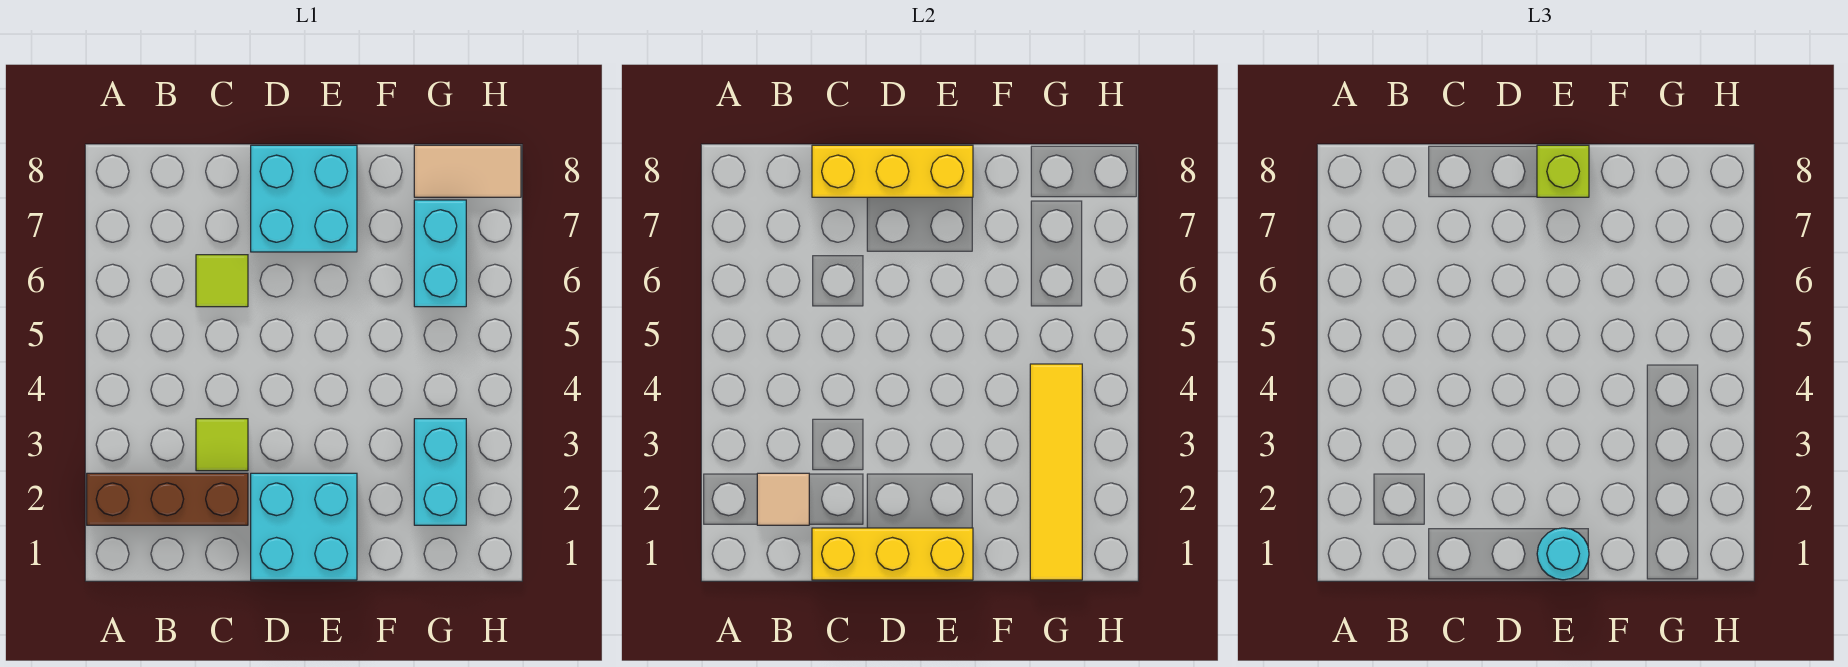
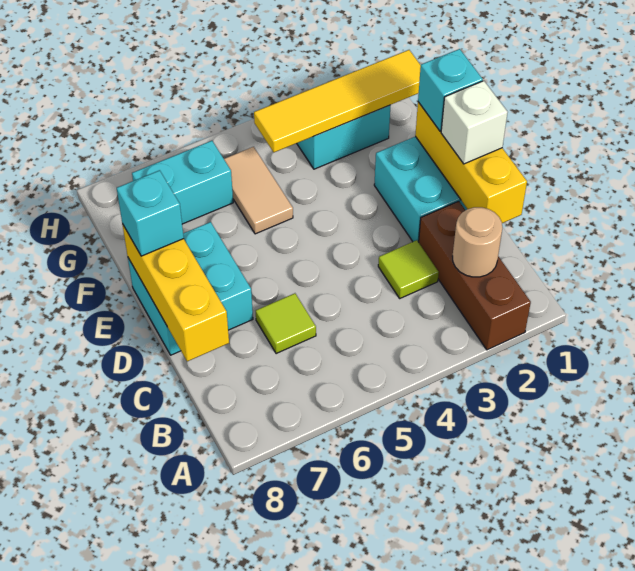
tan tile B2 level 2 -> tan round brick B2 level 2
none -> white brick D1 level 3
cyan round brick E1 level 3 -> cyan brick E1 level 3
lime brick E8 level 3 -> cyan brick E8 level 3
tan tile G8:H8 level 1 -> tan tile F5:G5 level 1

